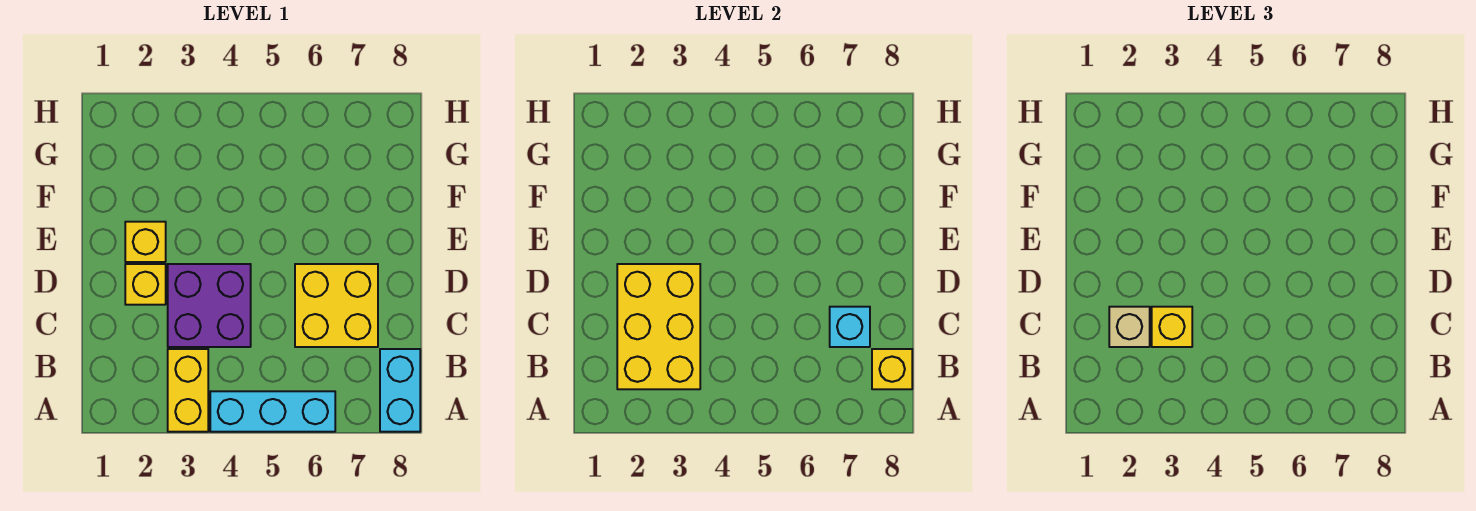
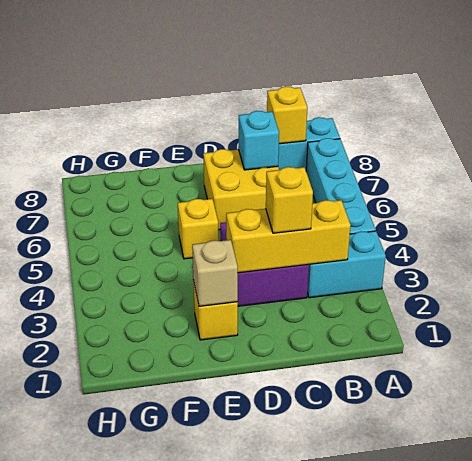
yellow brick A3:B3 level 1 -> cyan brick A3:B3 level 1
cyan brick A4:A6 level 1 -> cyan brick A4:A7 level 1
yellow brick B2:D3 level 2 -> yellow brick B3:D3 level 2
tan brick C2 level 3 -> tan brick E2 level 2
yellow brick D2 level 1 -> yellow brick E5 level 1

